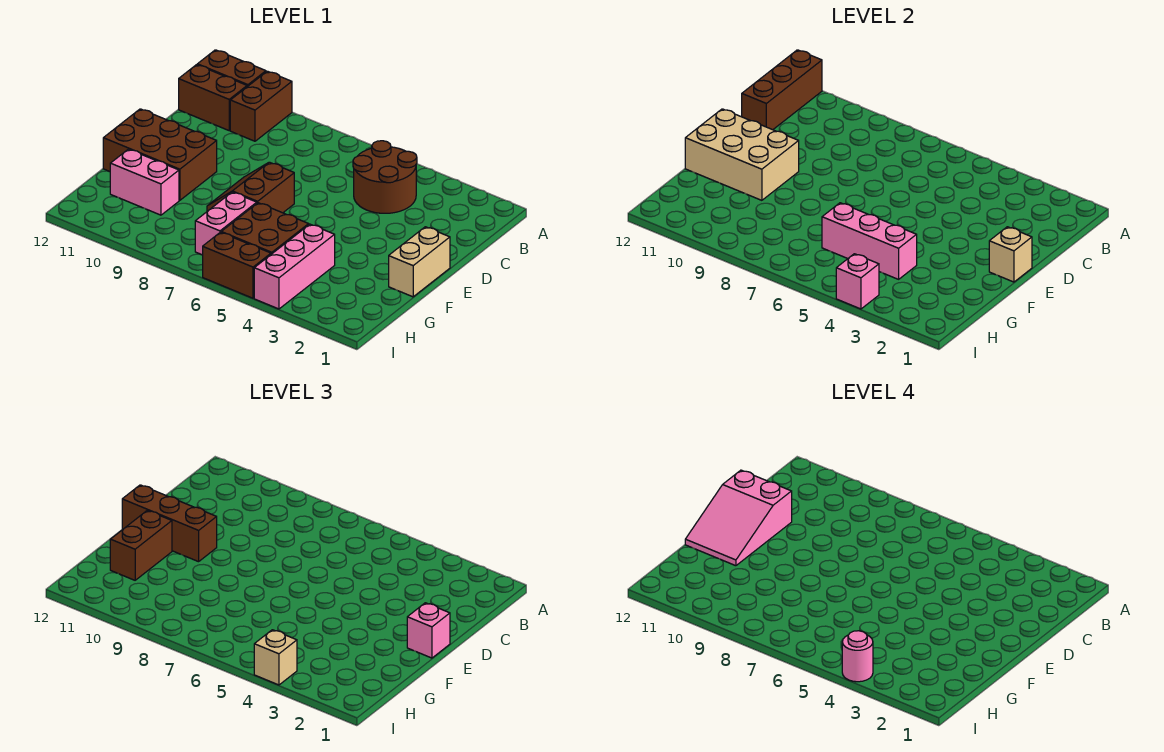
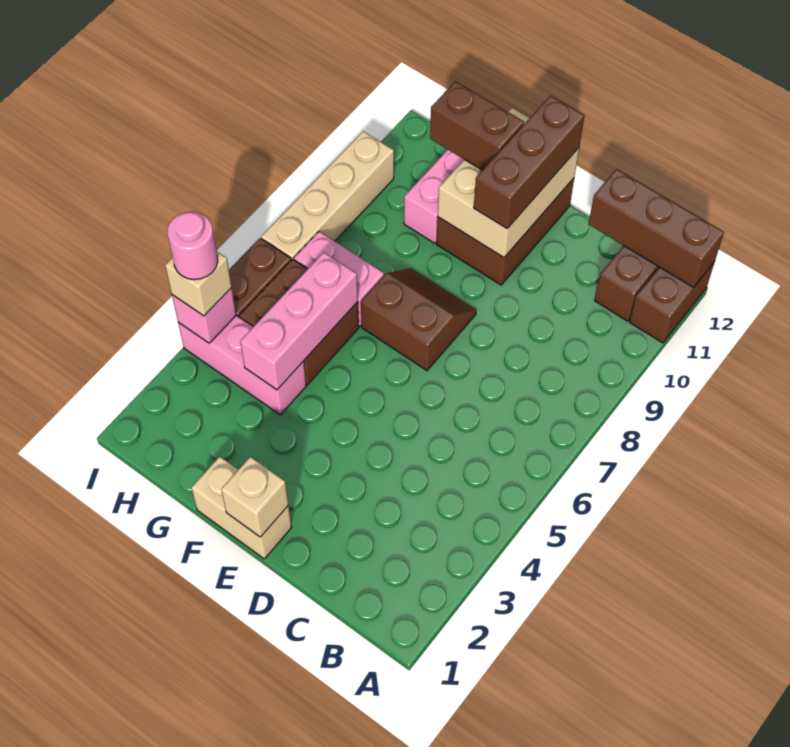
brown brick A10:B10 level 1 -> none
brown round brick B4:C5 level 1 -> none
pink slope D11:F12 level 4 top D -> none
pink brick E1 level 3 -> none
none -> tan brick I7:I10 level 1

